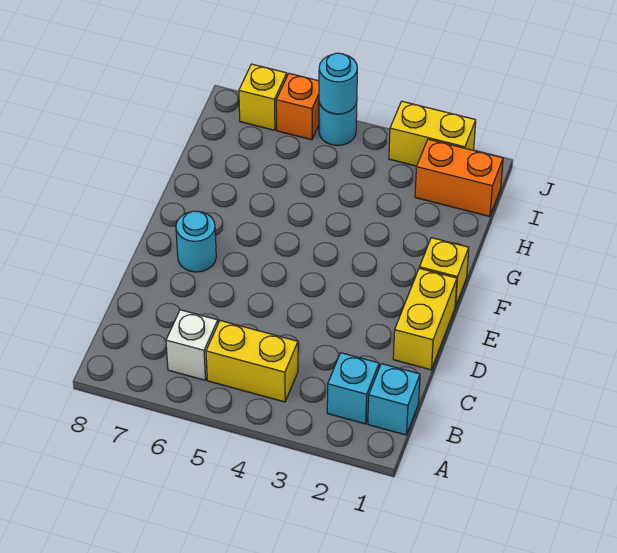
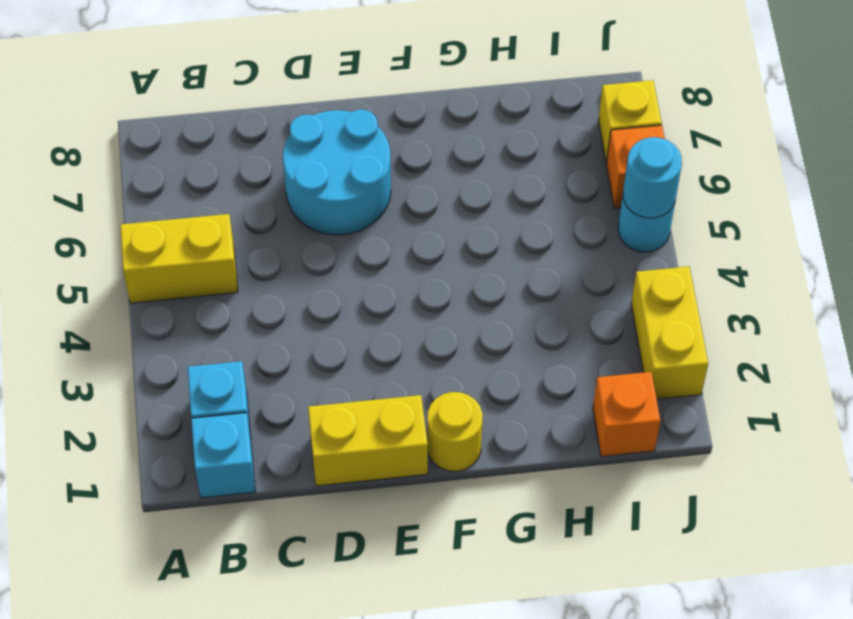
yellow brick B4:B5 level 1 -> yellow brick A5:B5 level 1
white brick B6 level 1 -> none
cyan round brick E7 level 1 -> cyan round brick D6:E7 level 1
yellow brick F1 level 1 -> yellow round brick F1 level 1
orange brick I1:I2 level 1 -> orange brick I1 level 1

